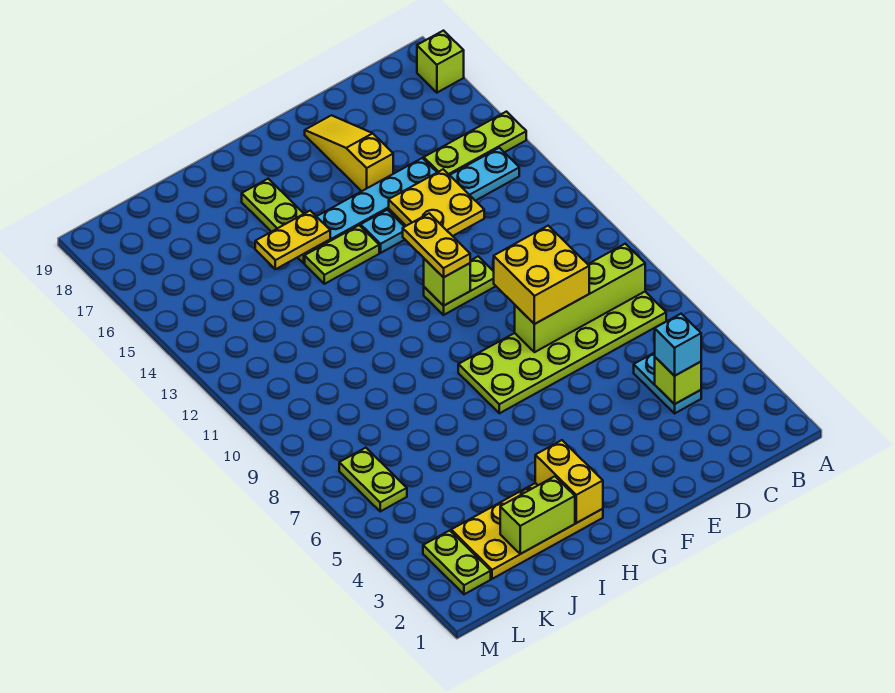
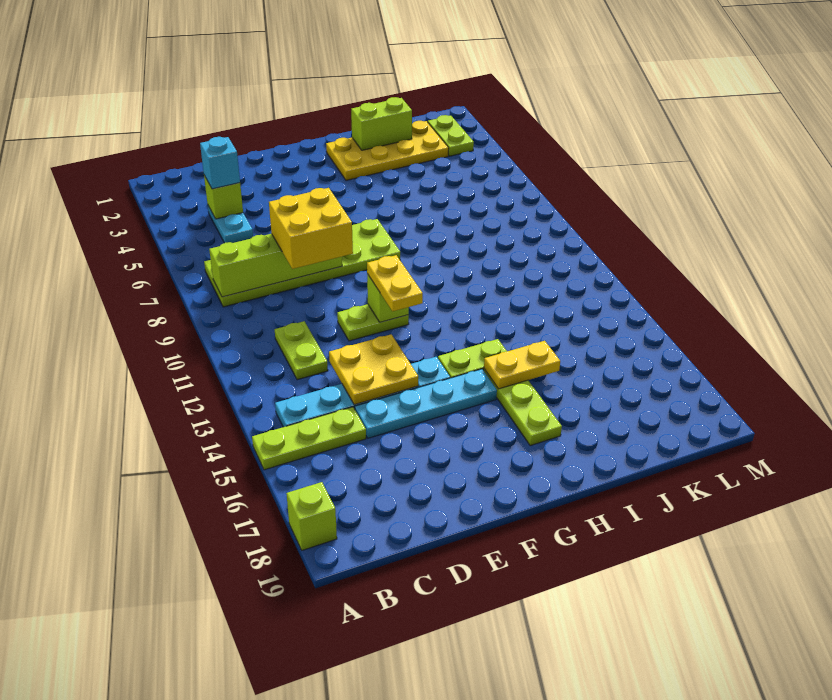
yellow slope E16:E18 level 1 top 16 -> none
yellow brick H2:H3 level 2 -> none
lime plate L6:L7 level 1 -> lime plate C11:C12 level 1

